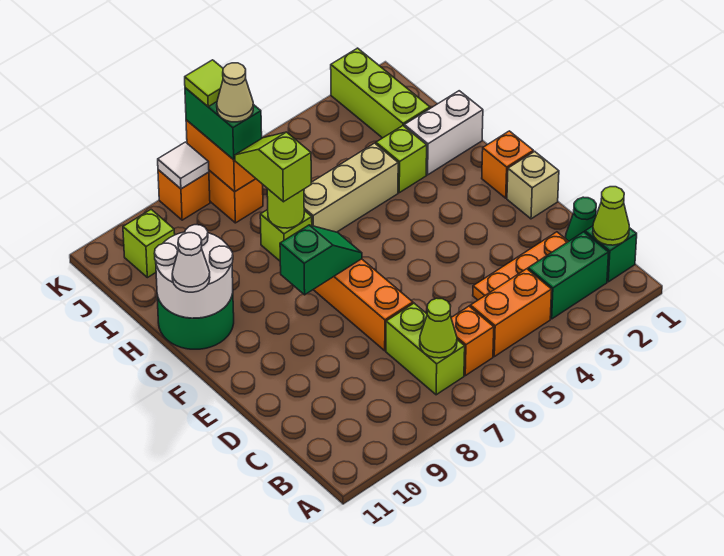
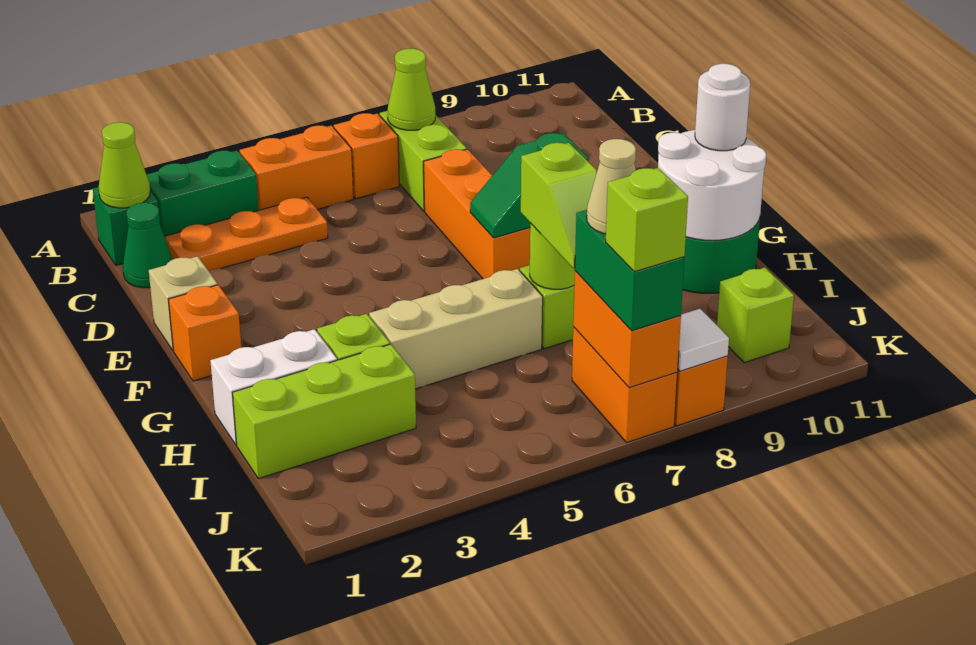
white cone G11 level 3 -> white round brick G11 level 3
lime brick I2:K2 level 1 -> lime brick I1:I3 level 1
lime tile K7 level 4 -> lime brick K7 level 4

